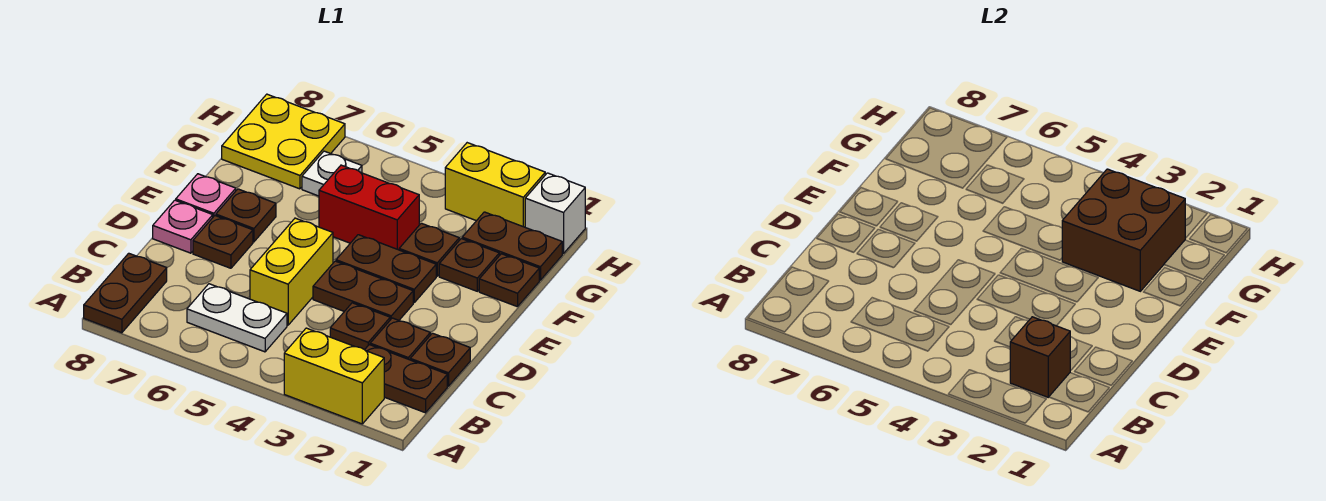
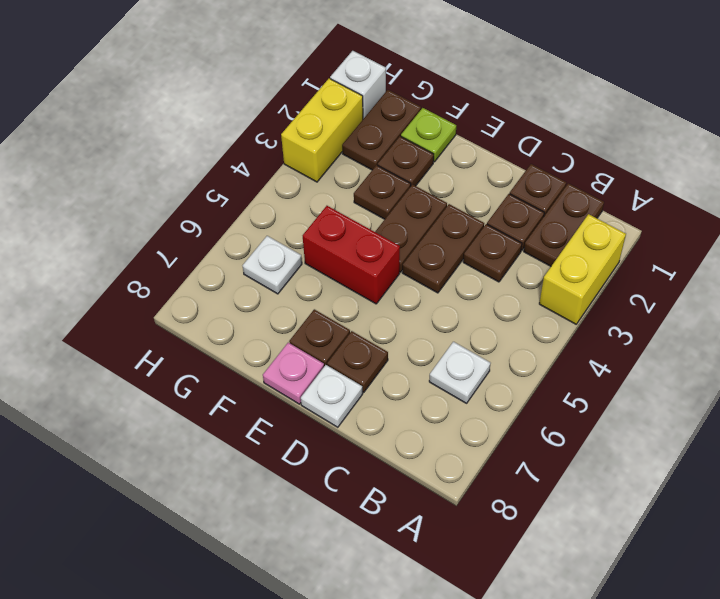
brown plate A8:B8 level 1 -> none
brown brick B2 level 2 -> none
white plate B5:B6 level 1 -> white plate B6 level 1
yellow brick C5:D5 level 1 -> none
pink plate D8 level 1 -> white plate D8 level 1
brown plate F1 level 1 -> lime plate F1 level 1
brown brick F2:G3 level 2 -> none
red brick F4:F5 level 1 -> red brick E5:F5 level 1
yellow plate G7:H8 level 1 -> none

